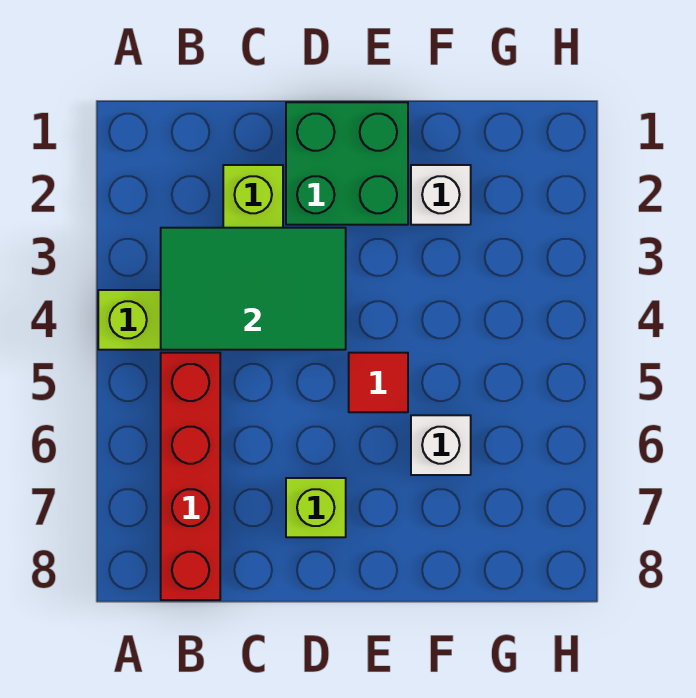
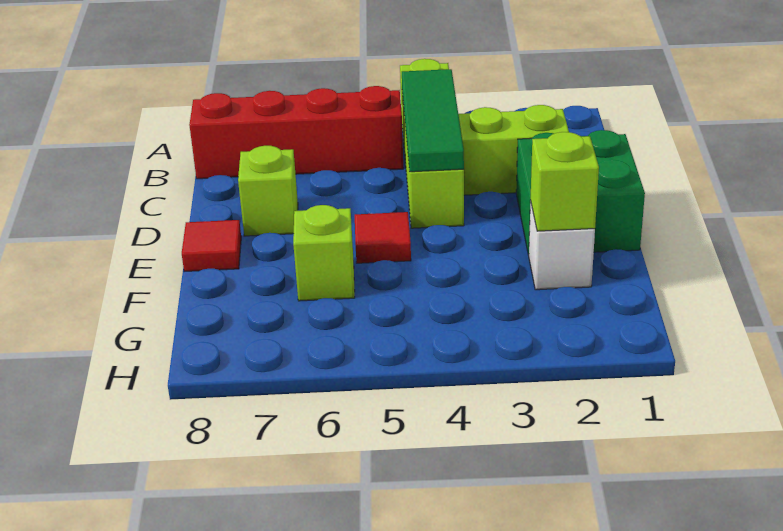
green tile B3:D4 level 2 -> green tile B4:D4 level 2
none -> red tile E8 level 1
none -> lime brick F2 level 2
white brick F6 level 1 -> lime brick F6 level 1

